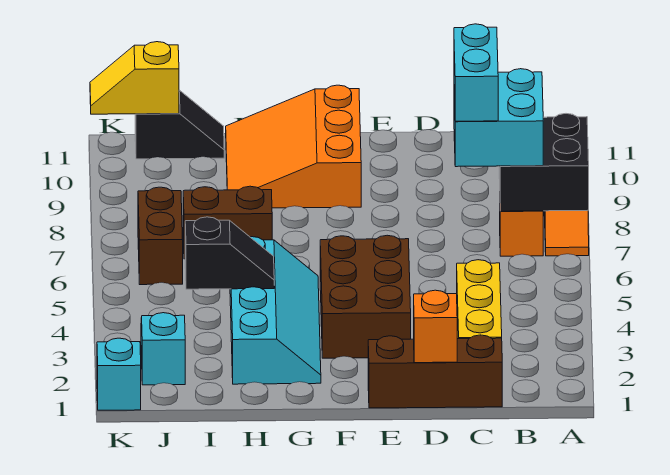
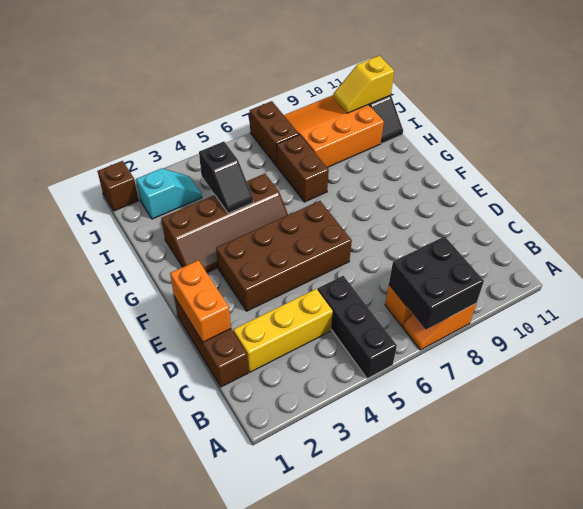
none -> black brick A5:C5 level 1
cyan brick B7:C8 level 3 -> none
cyan brick C7:C8 level 4 -> none
orange brick D1 level 2 -> orange brick D1:E1 level 2
brown brick E3:F5 level 1 -> brown brick E3:F6 level 1
orange slope F9:H11 level 1 top F -> orange slope I8:K10 level 1 top I
cyan slope G2:H5 level 1 top H -> brown slope G2:H5 level 1 top H
brown brick J6:J7 level 1 -> brown brick J7:K7 level 1
yellow slope J11:K11 level 2 top J -> yellow slope J10:J11 level 2 top 11
cyan brick K1 level 1 -> brown brick K1 level 1

